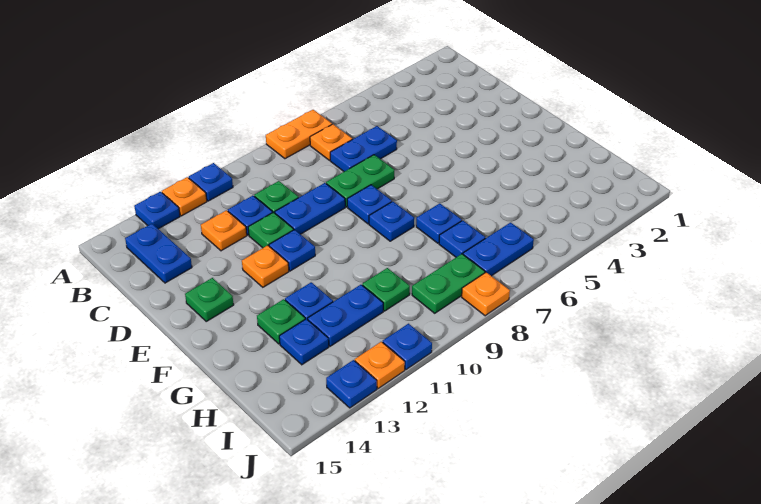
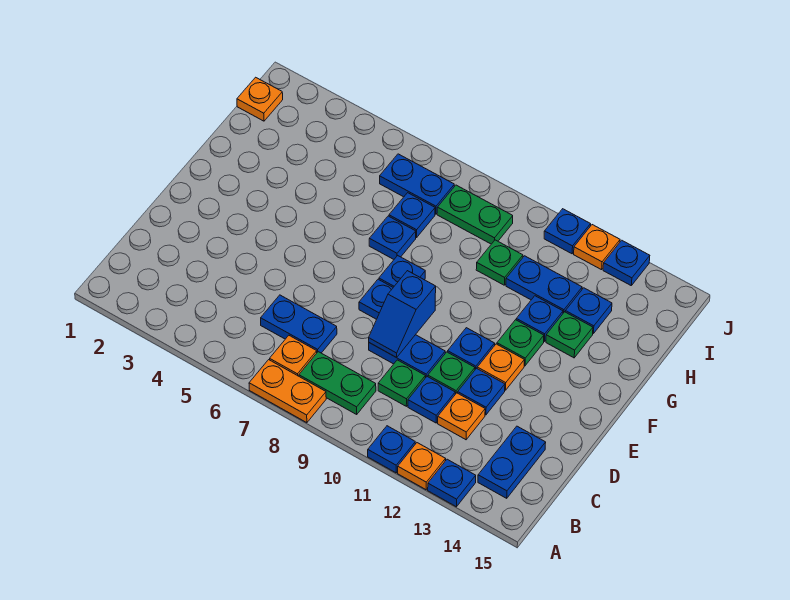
green plate D7:D8 level 1 -> green plate B8:B9 level 1
none -> blue slope D9:E9 level 2 top E
none -> blue plate D12 level 1
green plate E14 level 1 -> green plate F12 level 1
orange plate J8 level 1 -> orange plate I1 level 1

